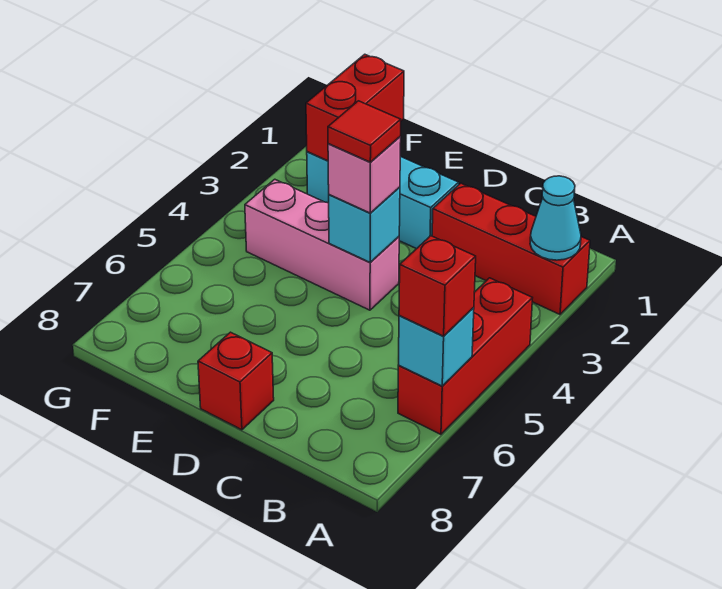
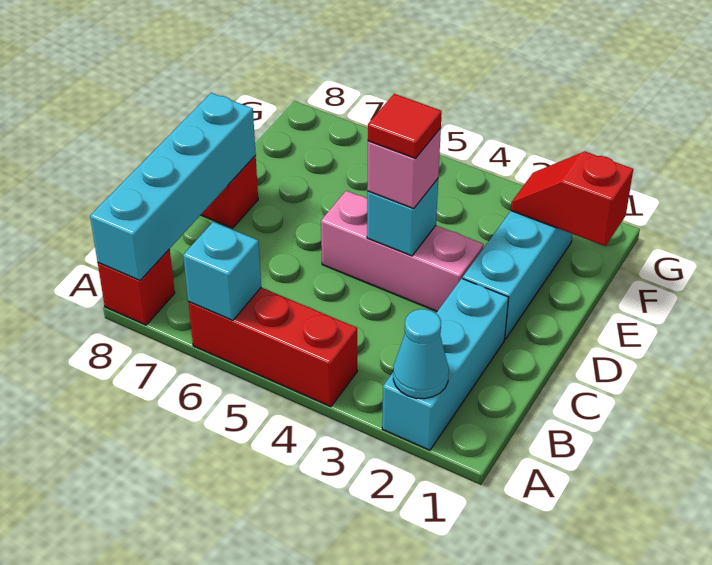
red brick A2:C2 level 1 -> cyan brick A2:C2 level 1
red brick A6 level 3 -> red brick A8 level 1
none -> cyan brick A8:D8 level 2
pink brick D4:F4 level 1 -> pink brick D3:D5 level 1
red brick F1:F2 level 2 -> red slope F1:F2 level 2 top 1

